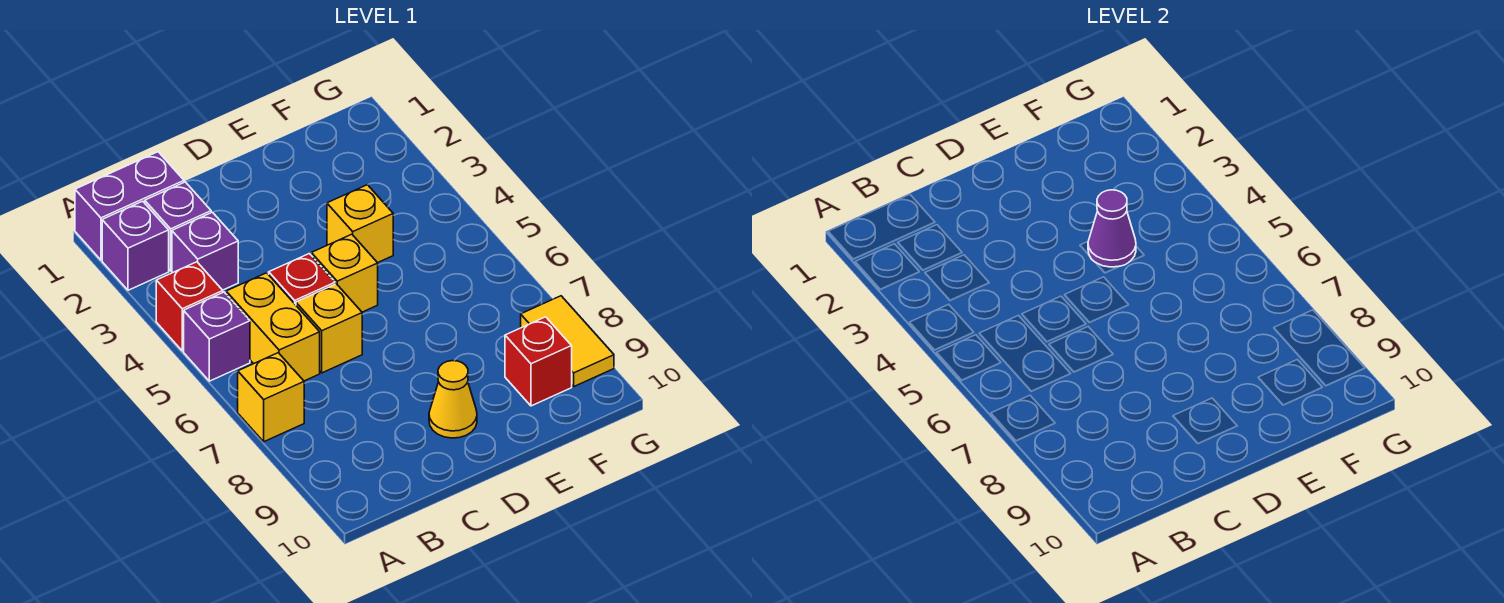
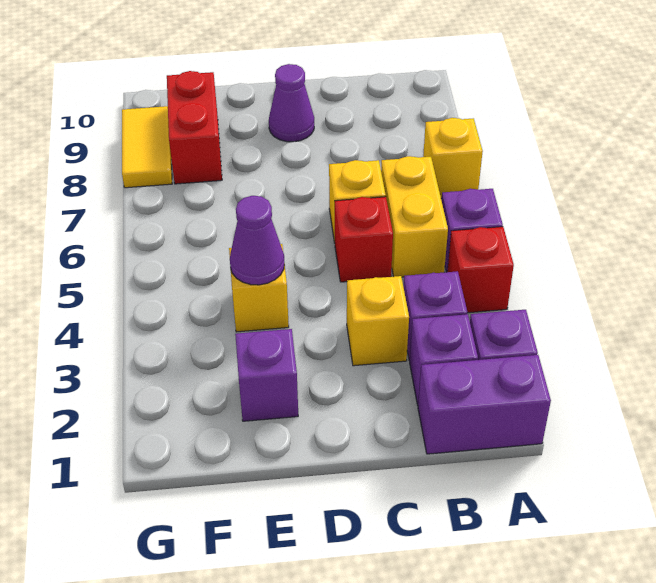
yellow brick D5 level 1 -> yellow brick C3 level 1
yellow cone D9 level 1 -> purple cone D9 level 1
none -> purple brick E2 level 1
red brick F9 level 1 -> red brick F8:F9 level 1

